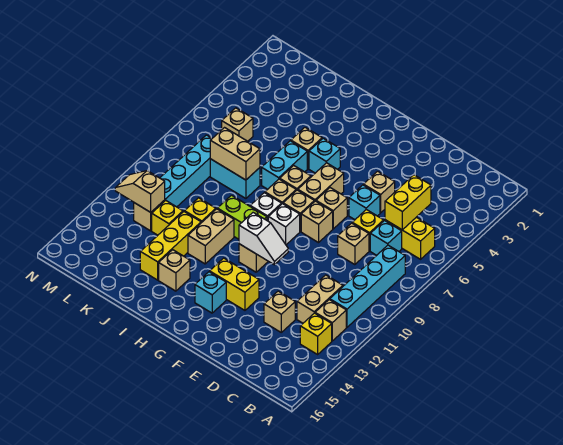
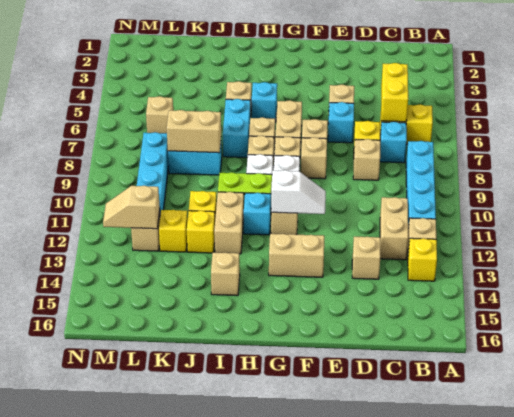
yellow brick F13:G13 level 1 -> tan brick F13:G13 level 1
cyan brick G14 level 1 -> cyan brick H11 level 1
yellow brick J12:J14 level 1 -> yellow brick J12 level 1

